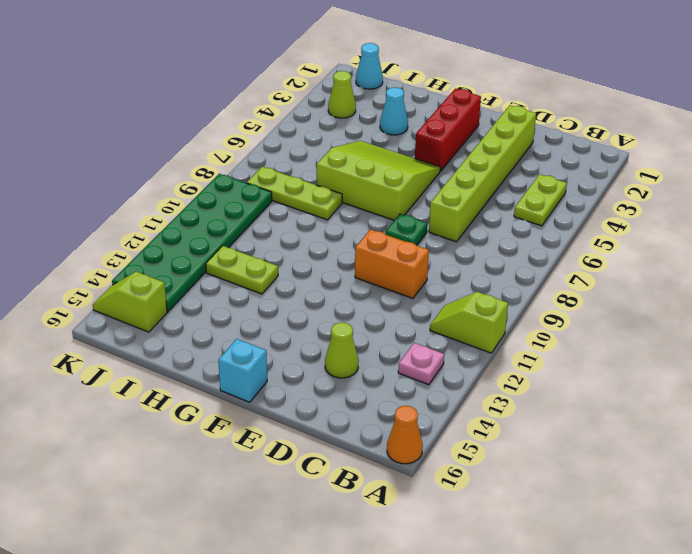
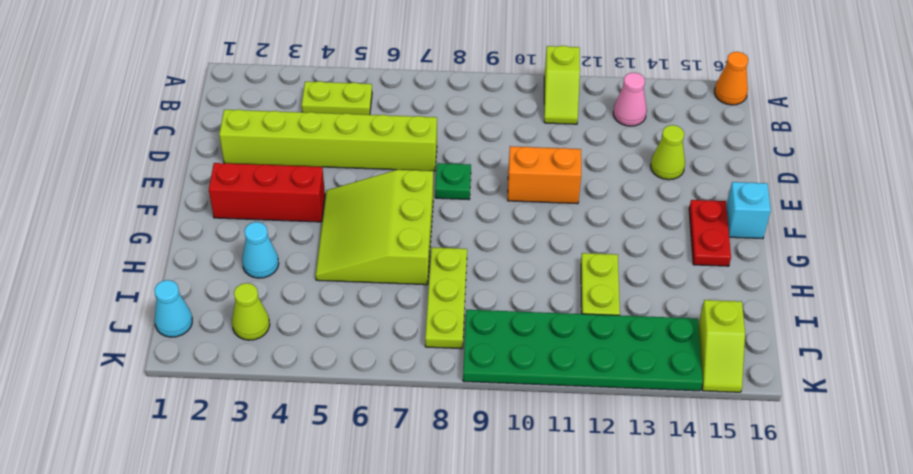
pink plate B13 level 1 -> pink cone B13 level 1
orange brick D10:E10 level 1 -> orange brick E10:E11 level 1
none -> red plate F15:G15 level 1

